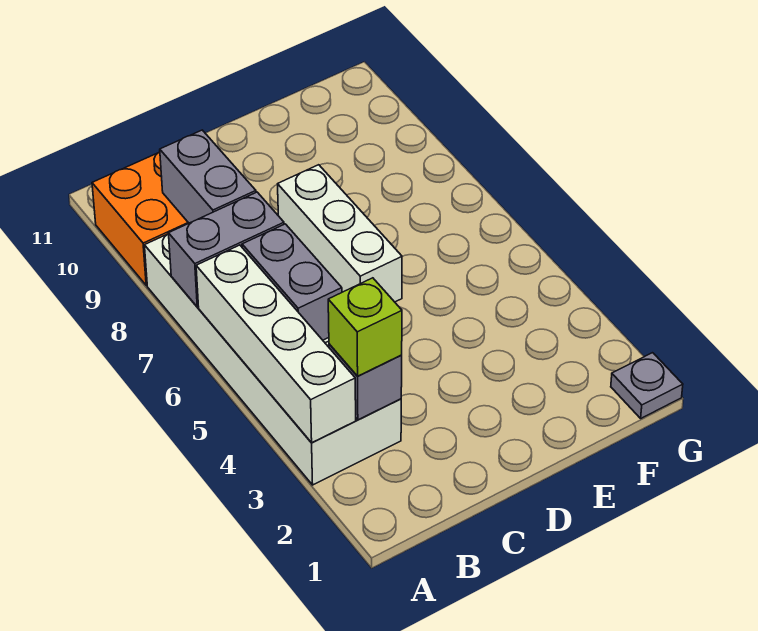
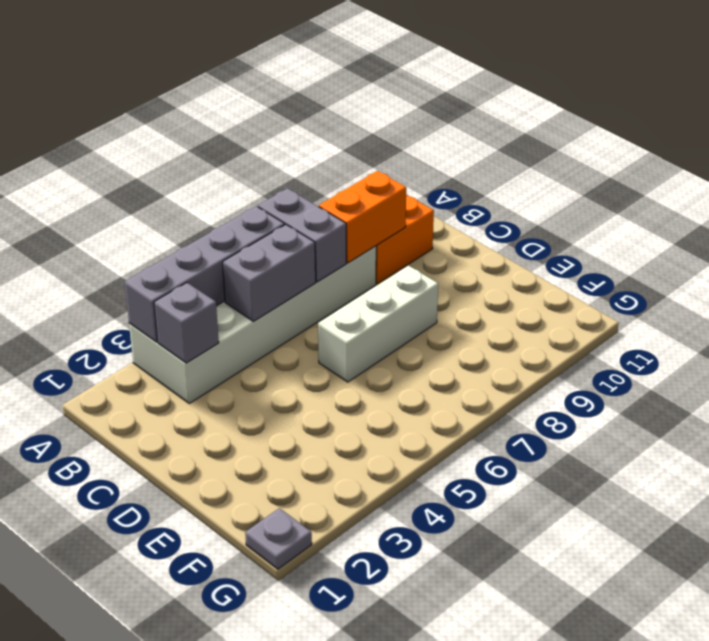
white brick A3:A6 level 2 -> grey brick A3:A6 level 2
lime brick B3 level 3 -> none
grey brick B8:B9 level 2 -> orange brick B8:B9 level 2

